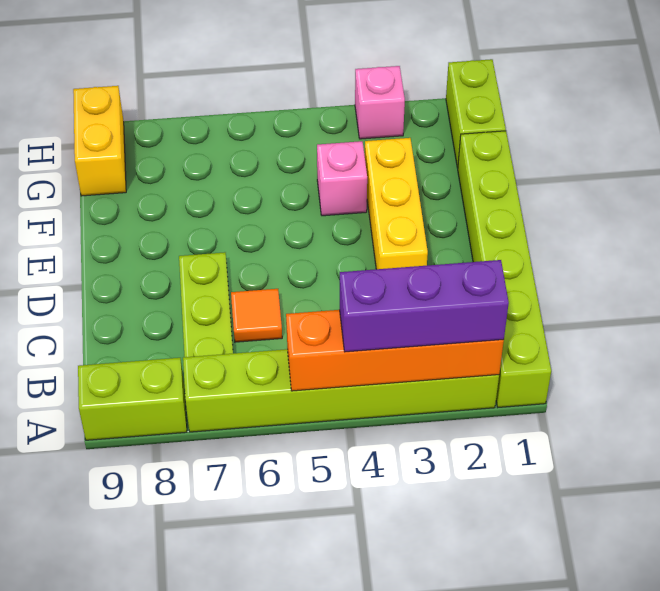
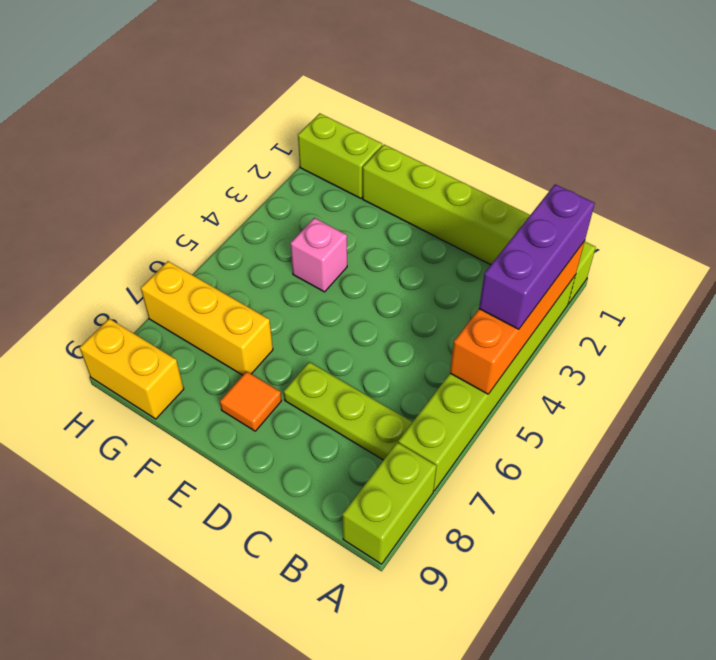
orange tile C6 level 1 -> orange tile E8 level 1
yellow brick D3:F3 level 1 -> yellow brick F7:H7 level 1
pink brick H3 level 1 -> none

